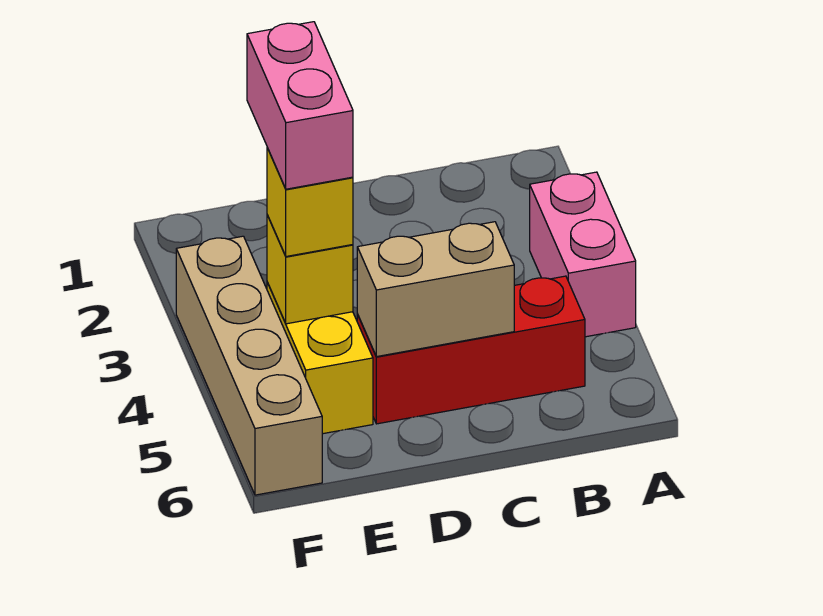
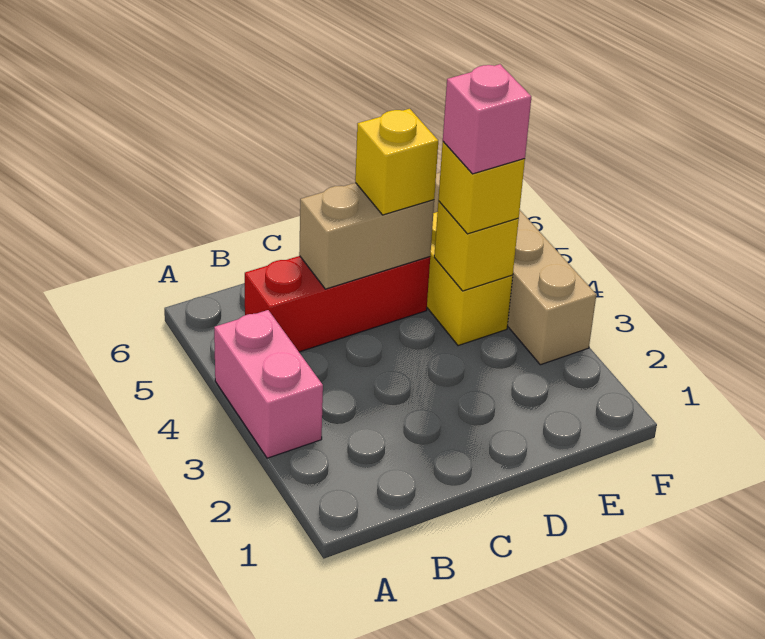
none -> yellow brick D5 level 3
pink brick E3:E4 level 4 -> pink brick E4 level 4

